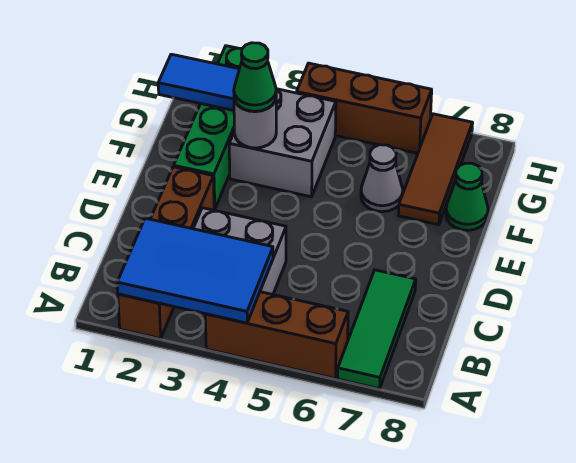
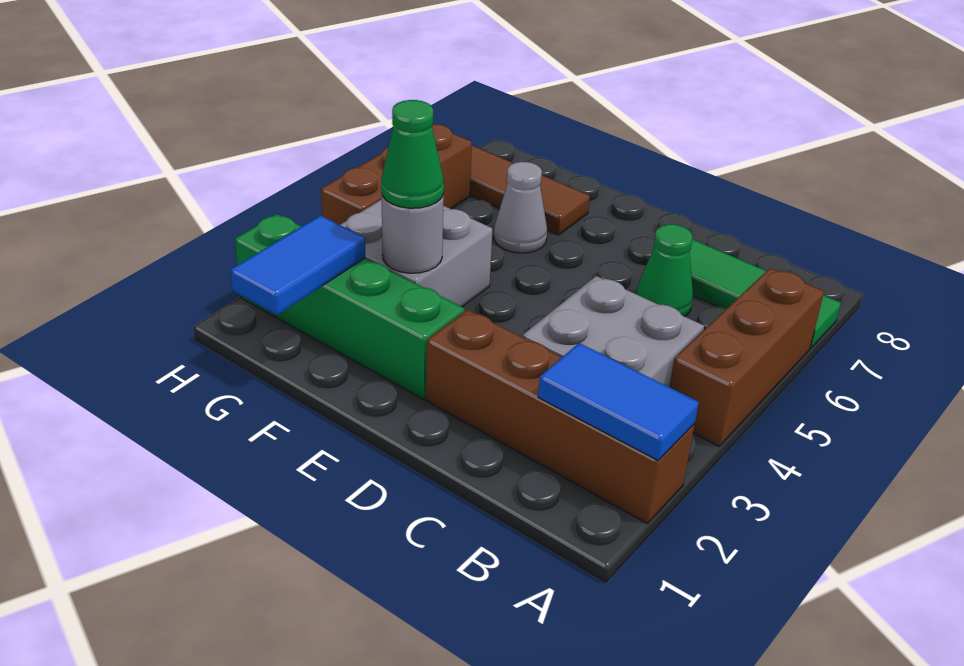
blue tile A2:B4 level 2 -> blue tile A2:B2 level 2
green cone F8 level 1 -> green cone C6 level 1

